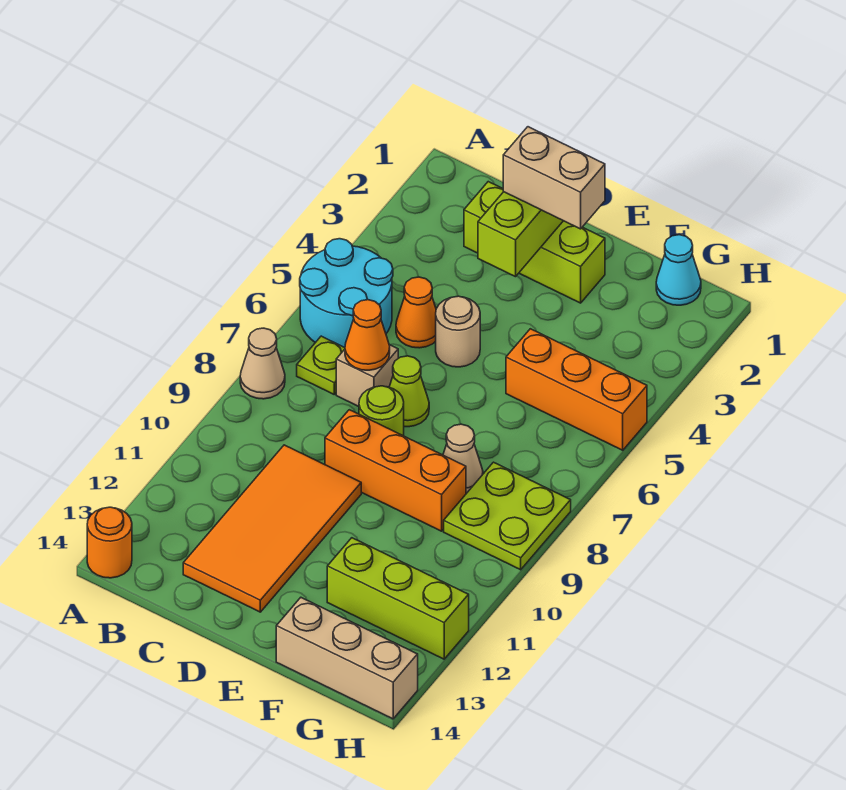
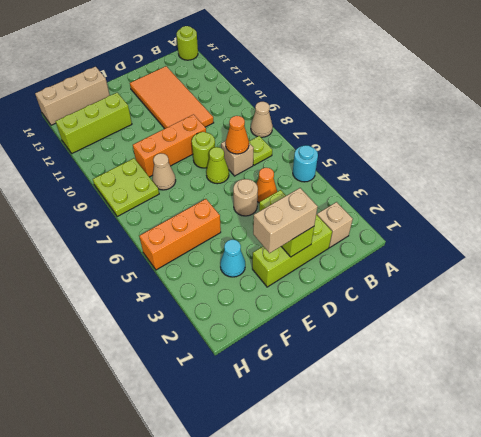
cyan round brick A5:B6 level 1 -> cyan round brick A5 level 1
orange round brick A14 level 1 -> lime round brick A14 level 1
none -> tan brick B2 level 1
cyan cone G1 level 1 -> cyan cone F3 level 1

